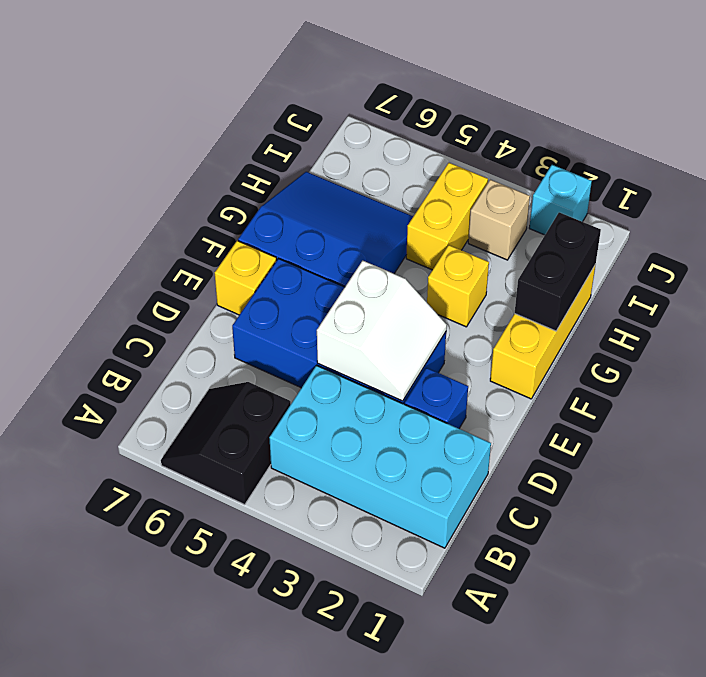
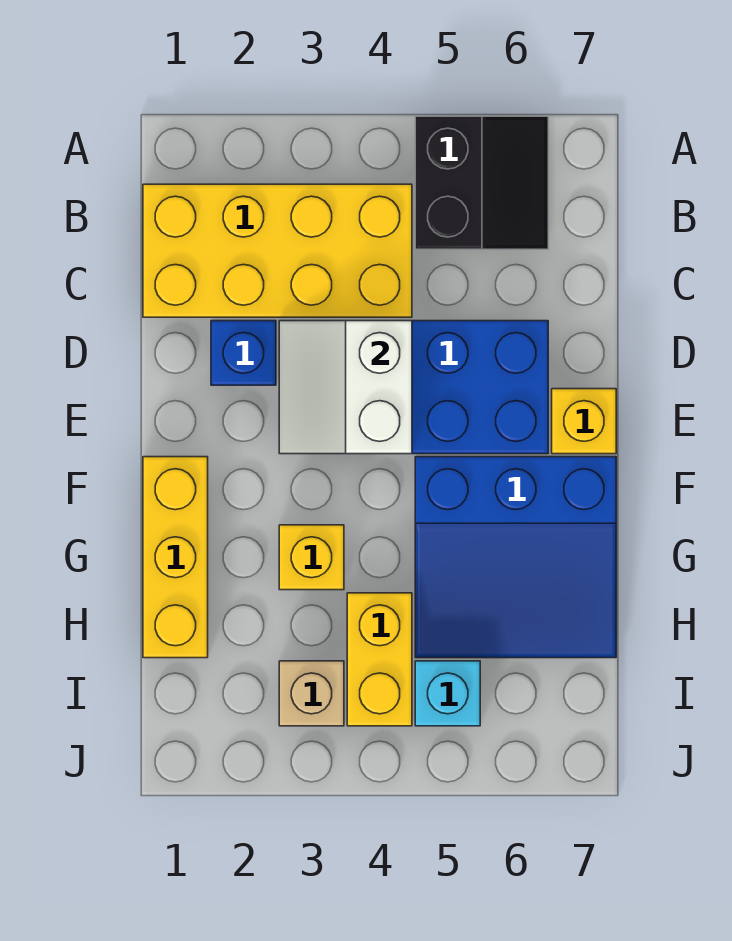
cyan brick B1:C4 level 1 -> yellow brick B1:C4 level 1
black brick G1:H1 level 2 -> none
cyan brick J2 level 1 -> cyan brick I5 level 1

